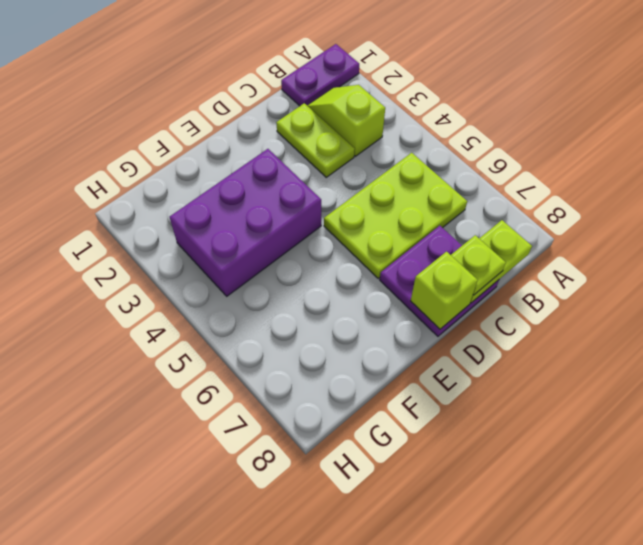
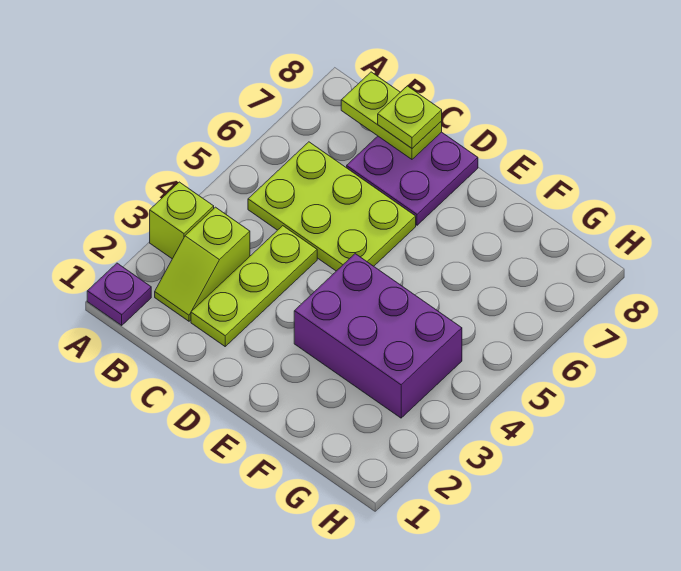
purple plate A1:B1 level 1 -> purple plate A1 level 1
lime plate C2:C3 level 1 -> lime plate C2:C4 level 1
lime brick D8 level 2 -> lime brick A3 level 1

